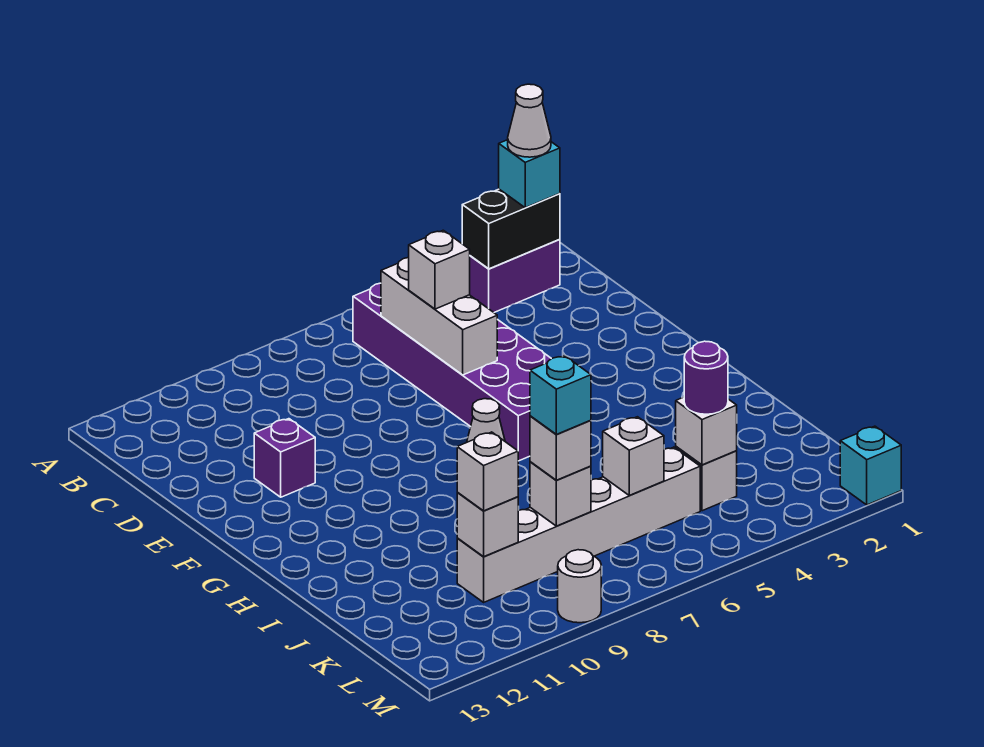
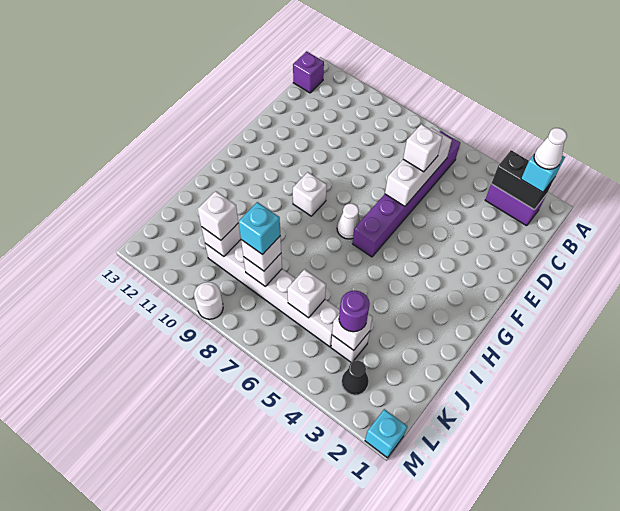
purple brick B5:G6 level 1 -> purple brick B6:G6 level 1
purple brick E11 level 1 -> purple brick B13 level 1
none -> white brick G9 level 1
none -> black cone L3 level 1

